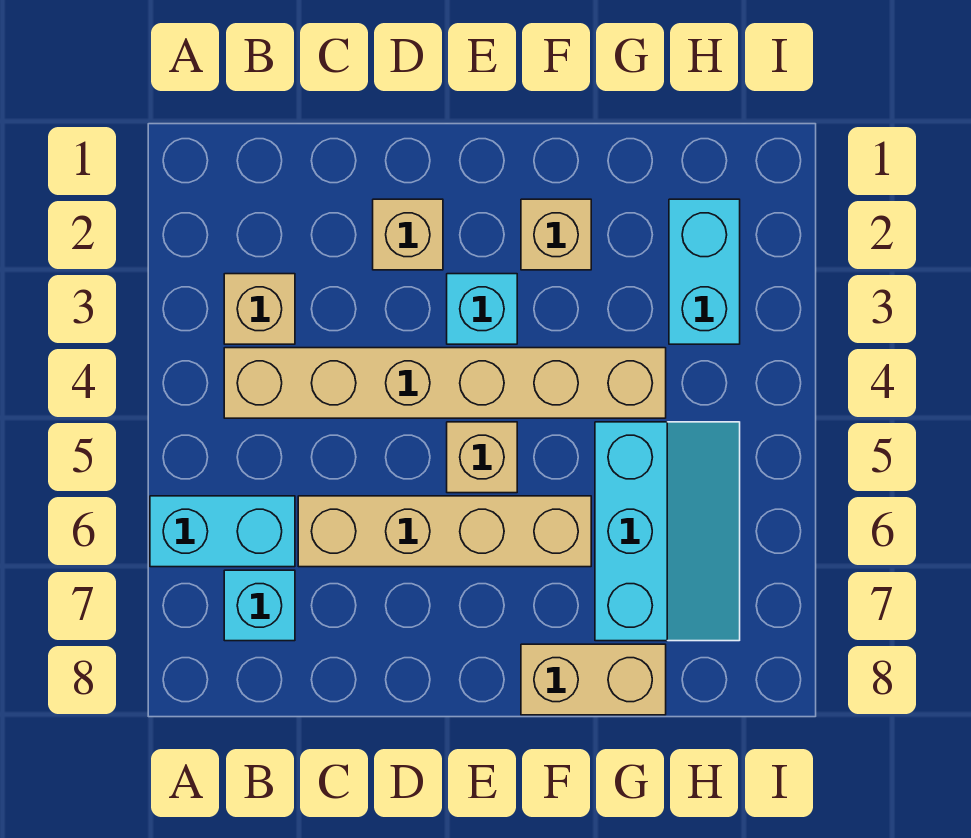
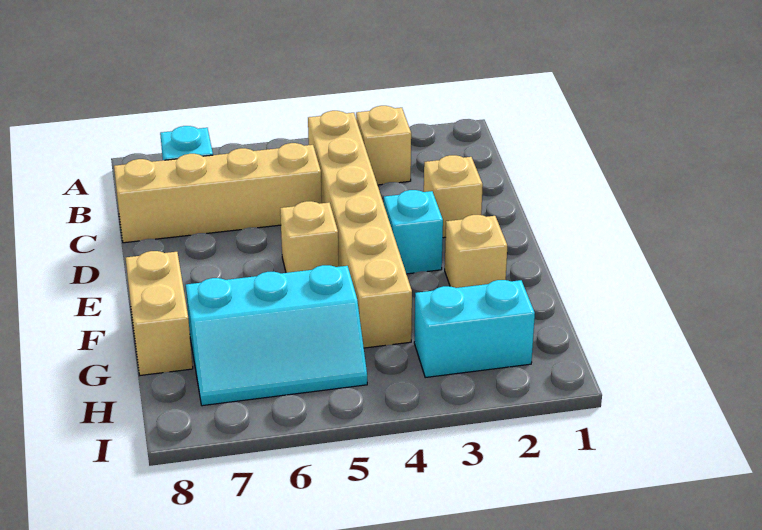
cyan brick A6:B6 level 1 -> none
tan brick C6:F6 level 1 -> tan brick C5:C8 level 1

